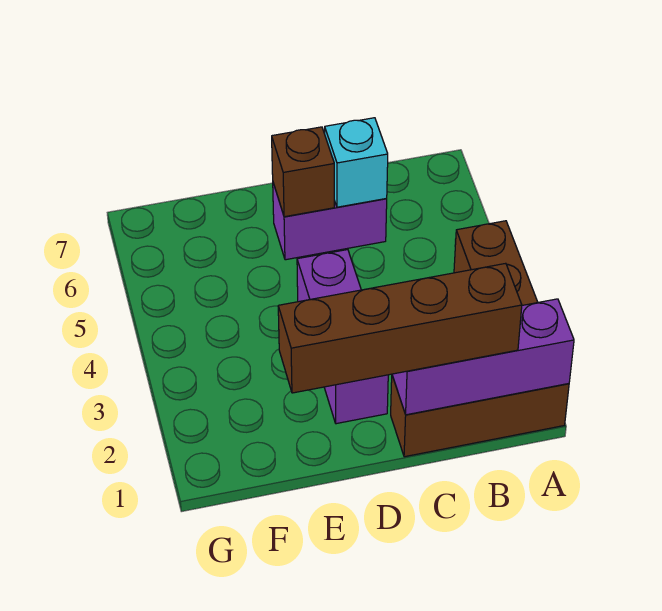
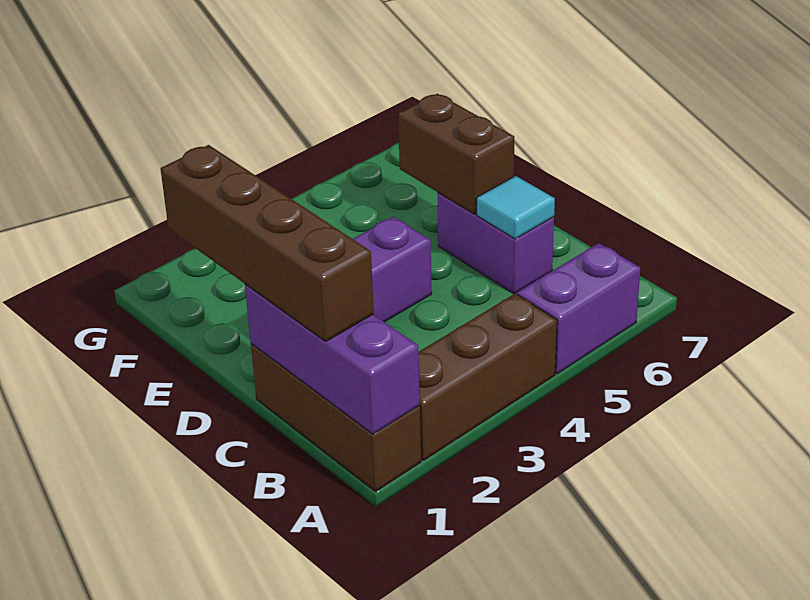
none -> purple brick A5:A6 level 1
cyan brick C6 level 2 -> cyan tile C6 level 2
brown brick D6 level 2 -> brown brick D6:E6 level 2

